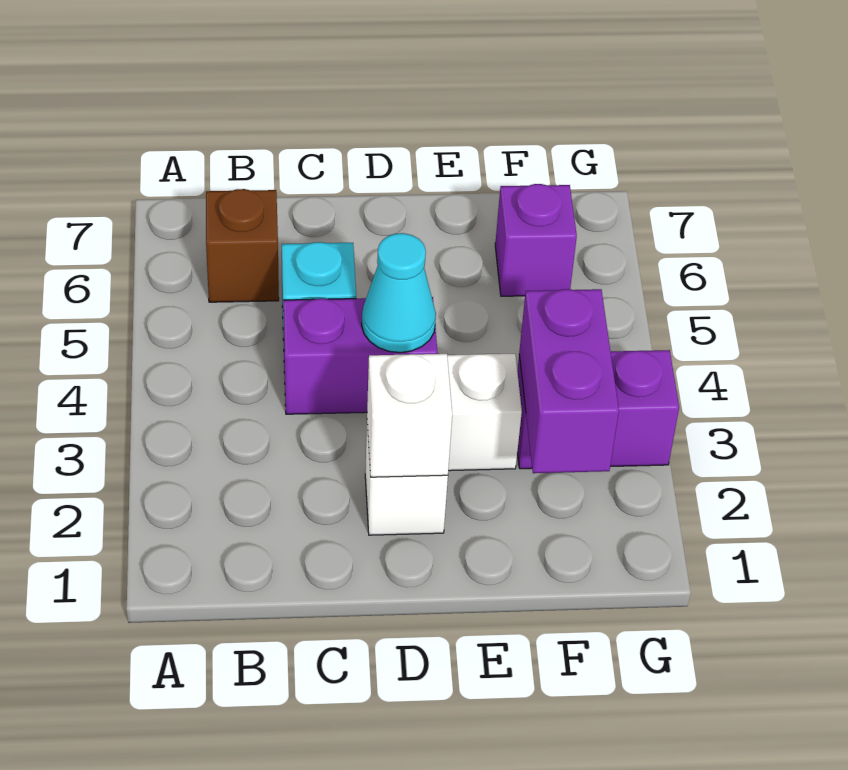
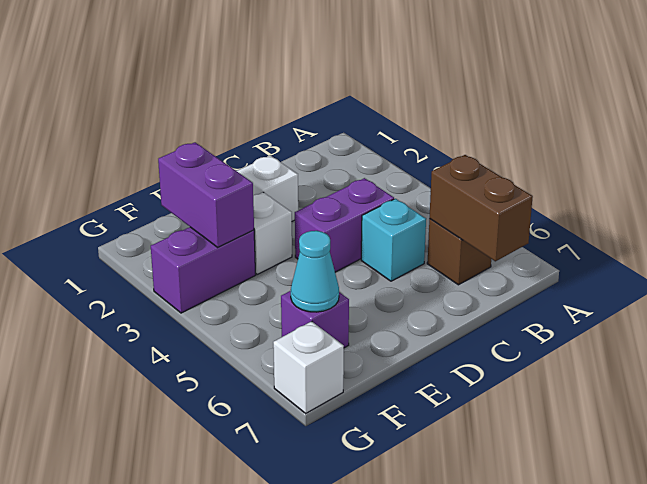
none -> brown brick B6:B7 level 2
white brick D2 level 2 -> white brick G7 level 1
cyan cone D4 level 2 -> cyan cone F6 level 2

